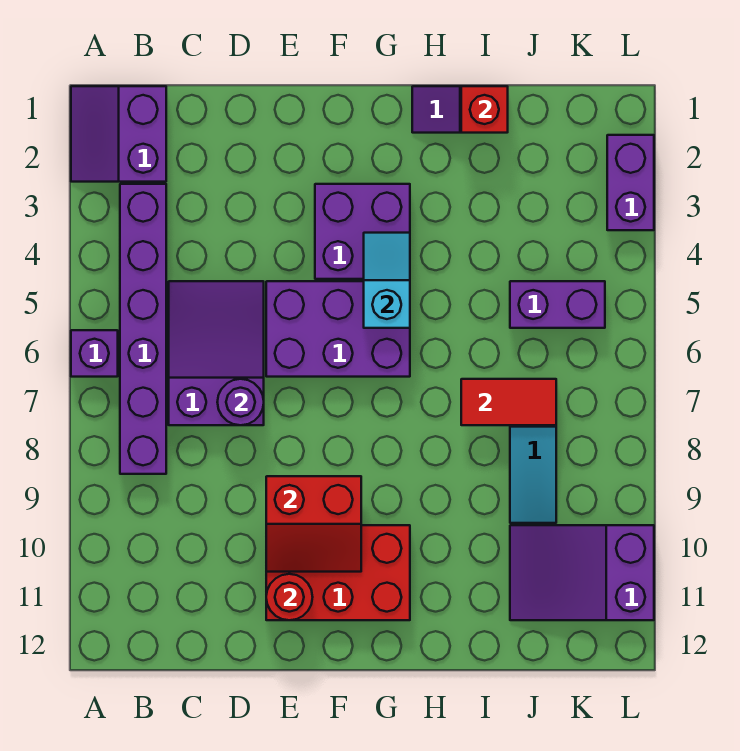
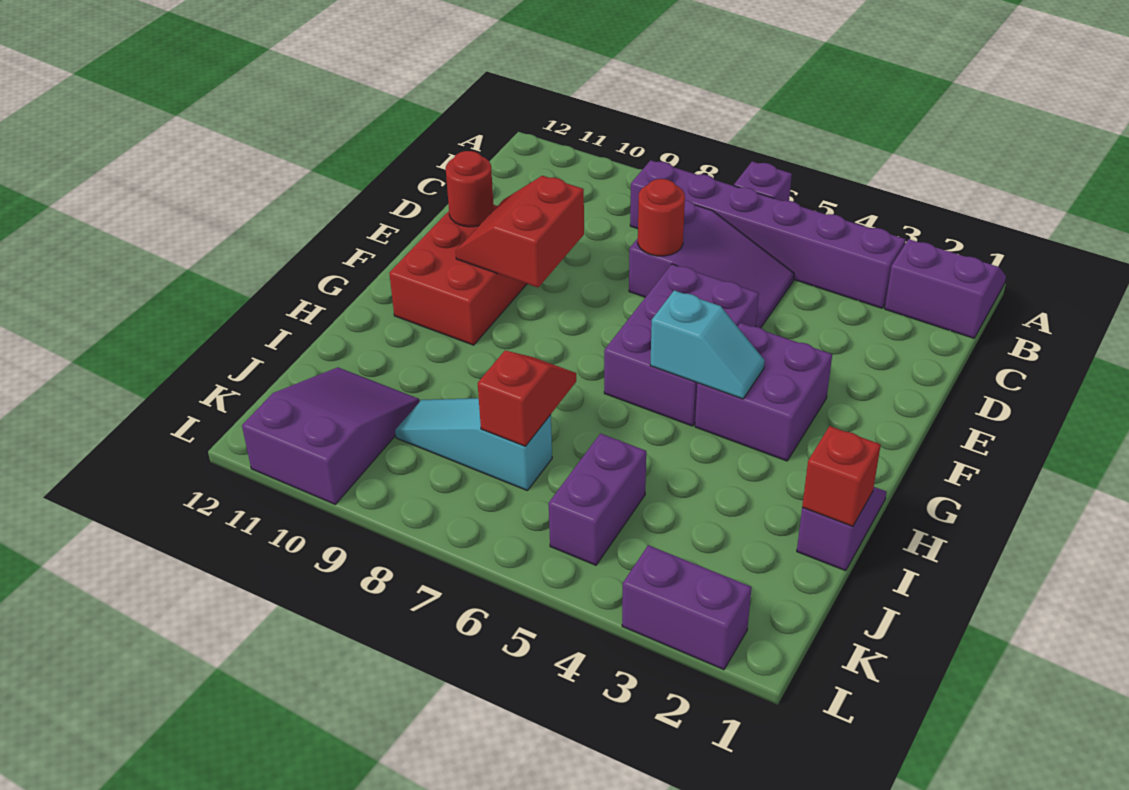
purple round brick D7 level 2 -> red round brick D7 level 2
red tile I7:J7 level 2 -> red slope I7:J7 level 2 top J

